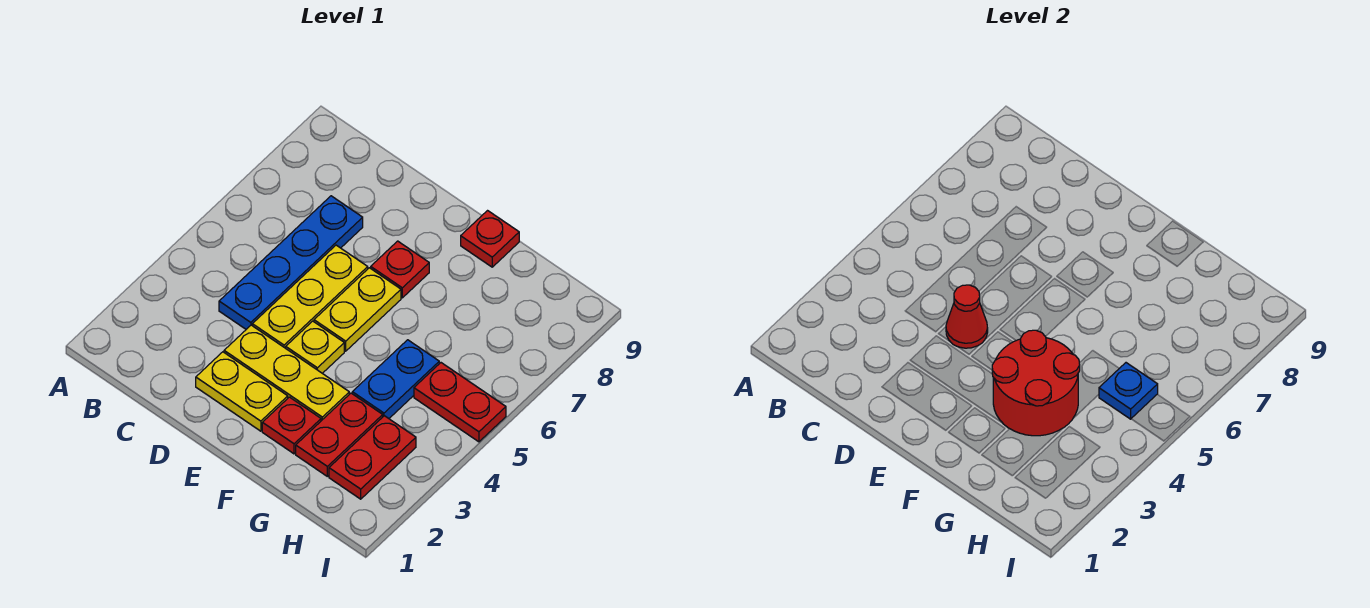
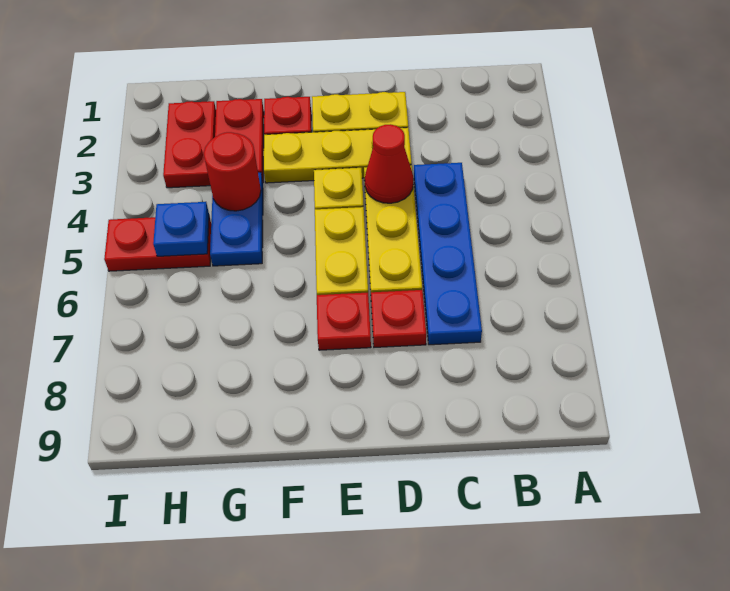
red round brick F3:G4 level 2 -> red round brick G4 level 2
red plate F9 level 1 -> red plate D7 level 1

